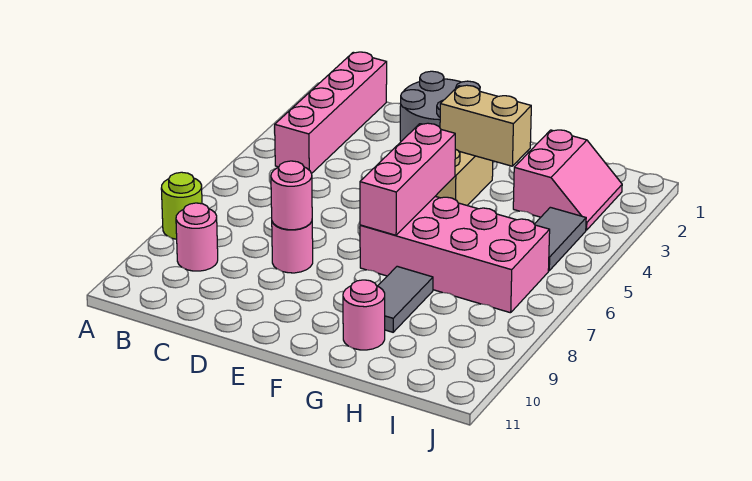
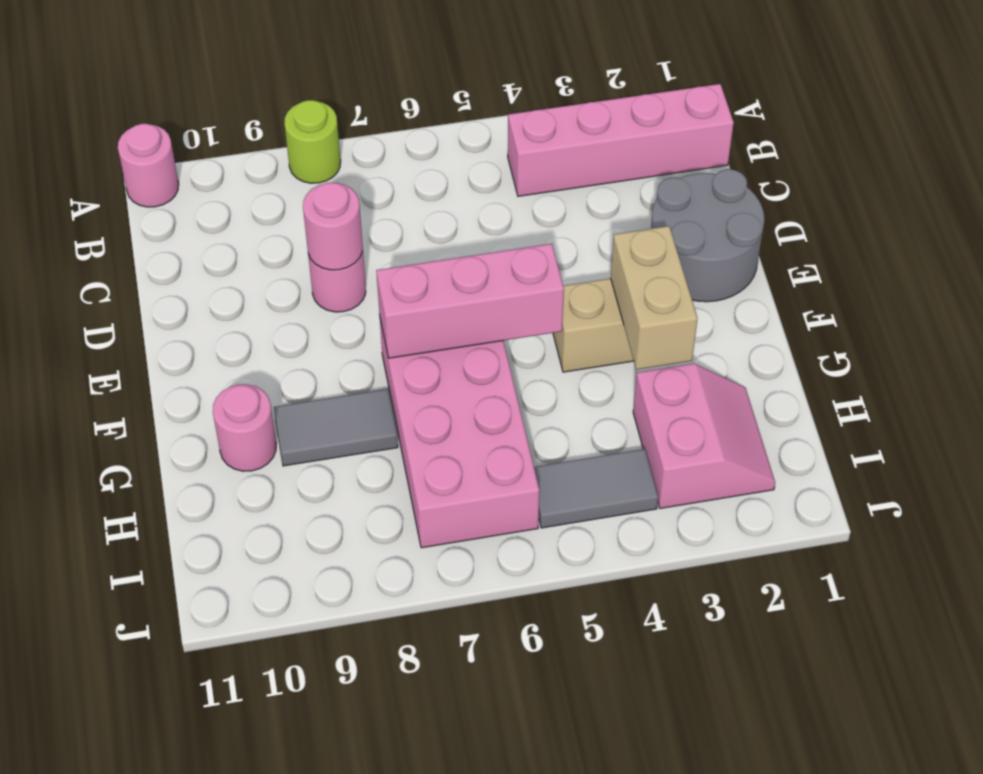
pink round brick B9 level 1 -> pink round brick A11 level 1
pink slope H2:I3 level 1 top H -> pink slope H2:I3 level 1 top 3

